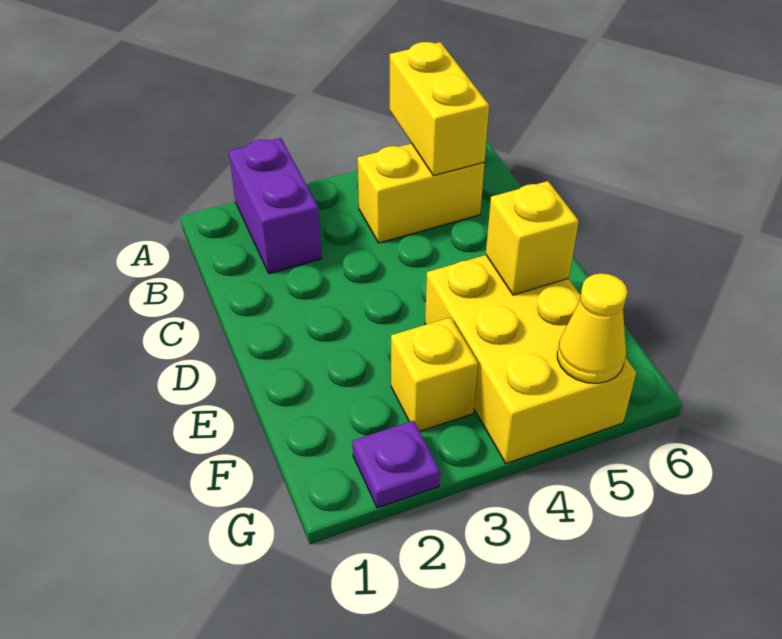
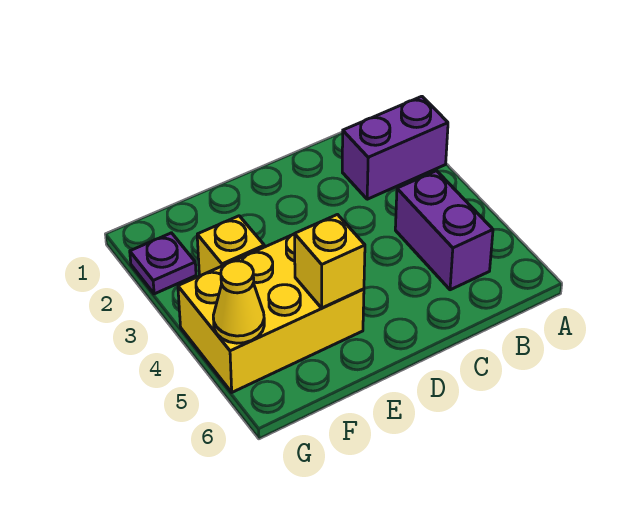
yellow brick A5:B5 level 2 -> none
yellow brick B4:B5 level 1 -> purple brick B4:B5 level 1

